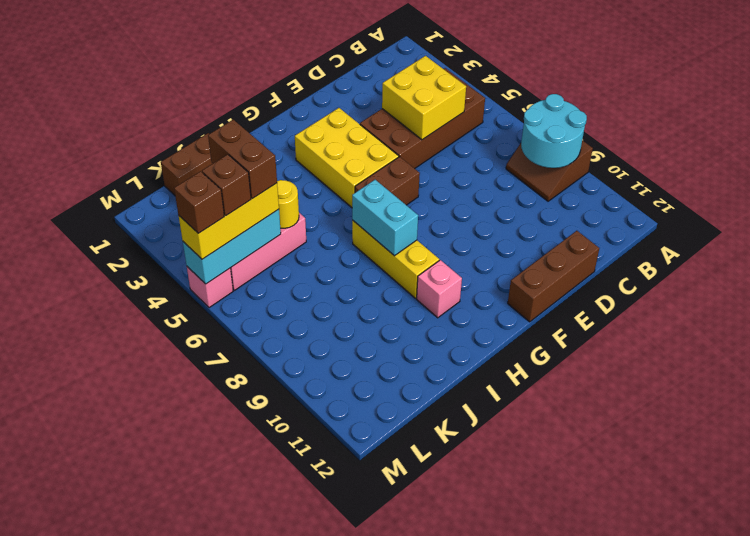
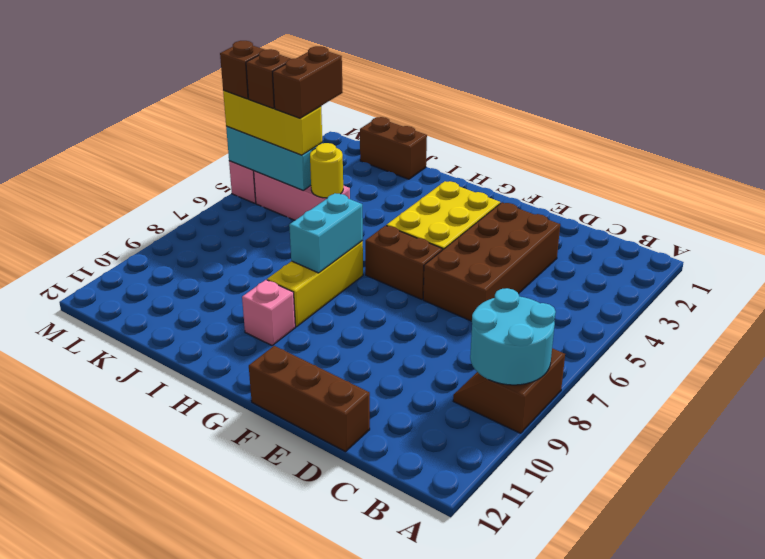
brown brick B4:E5 level 1 -> brown brick D3:E6 level 1
yellow brick C4:D5 level 2 -> none

